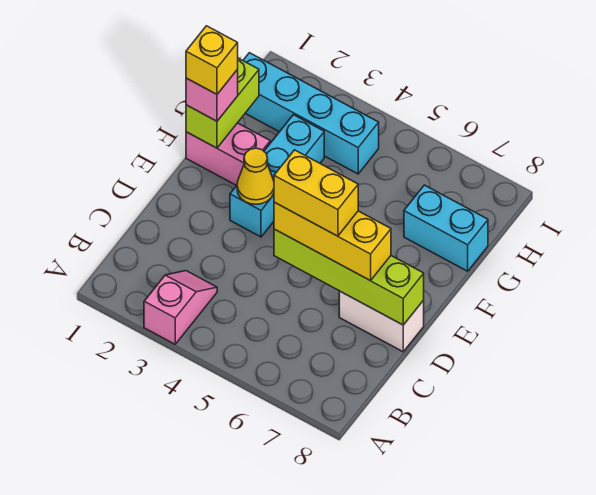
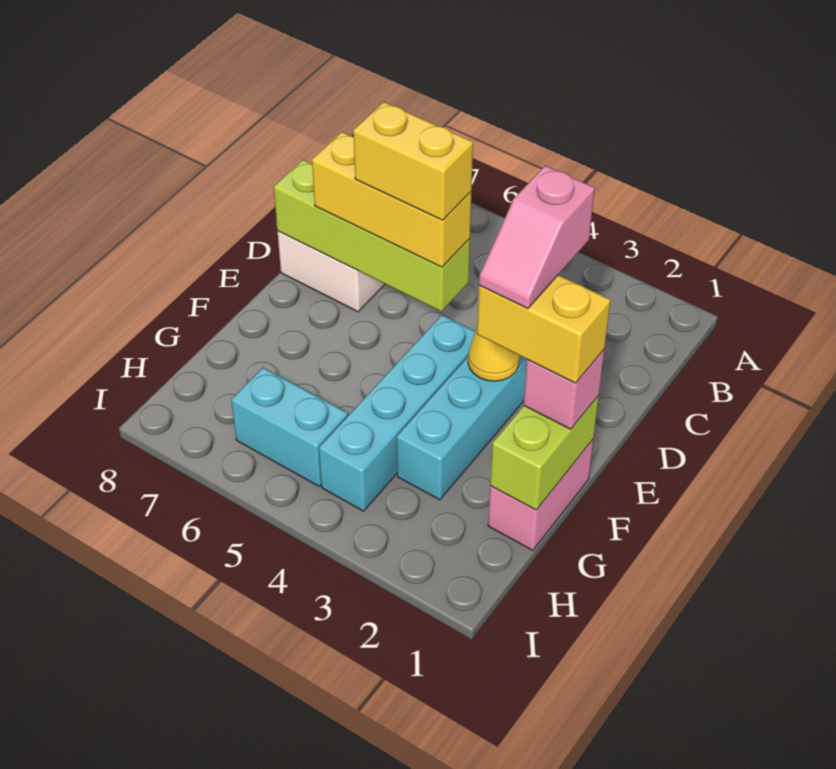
pink slope A3:B3 level 1 top A -> pink slope E2:F2 level 5 top E
pink brick F1:F2 level 1 -> pink brick F1:G1 level 1
yellow brick F1 level 4 -> yellow brick F1:F2 level 4
cyan brick G7:G8 level 1 -> cyan brick H5:H6 level 1
cyan brick H1:H4 level 1 -> cyan brick E4:H4 level 1

